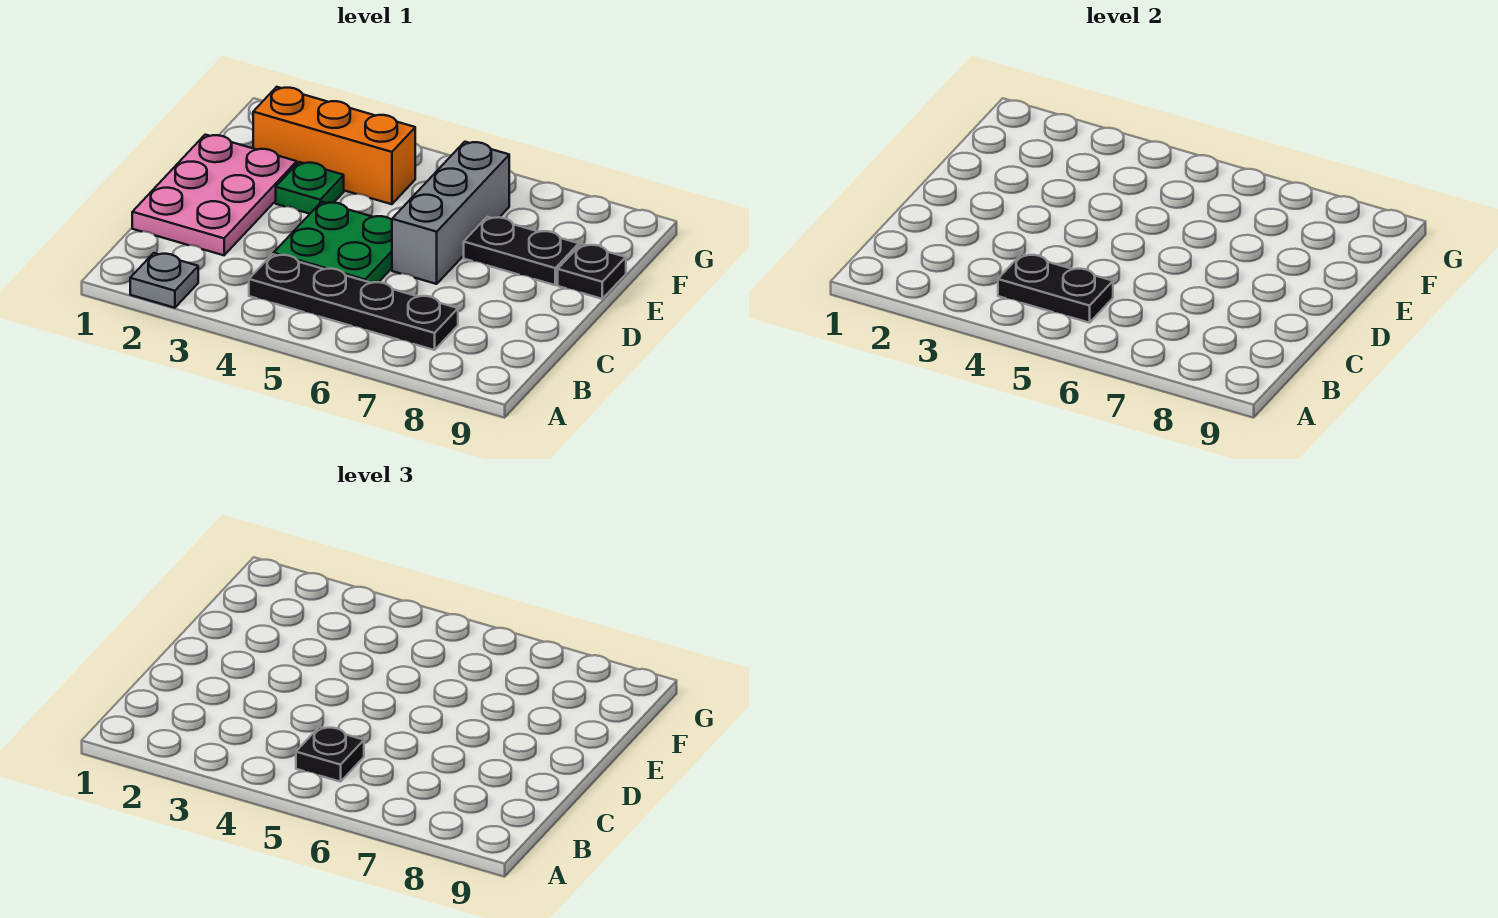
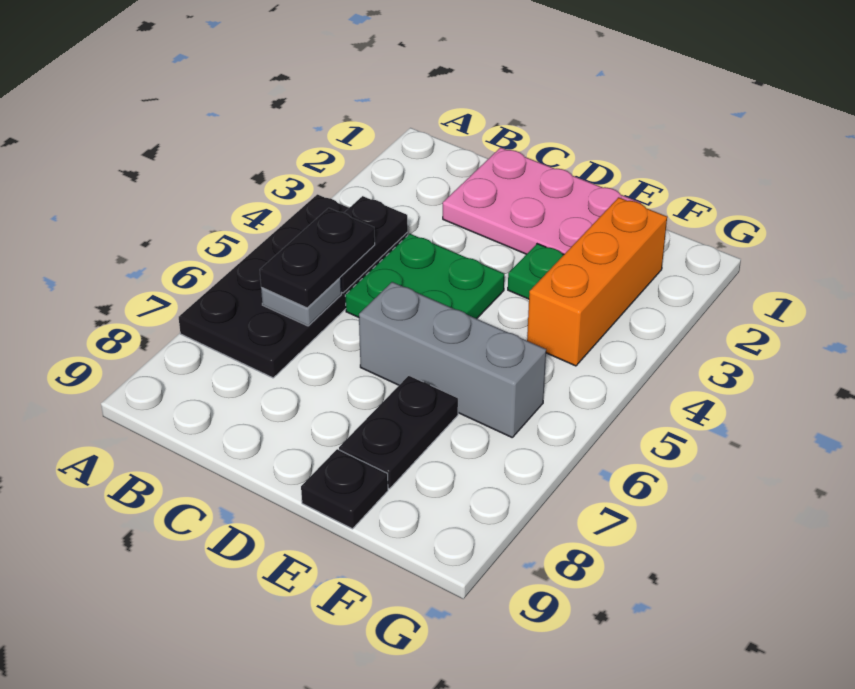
grey plate A2 level 1 -> grey plate B6 level 2
black plate B4:B7 level 1 -> black plate A4:B7 level 1
black plate B5 level 3 -> black plate B5:B6 level 3

